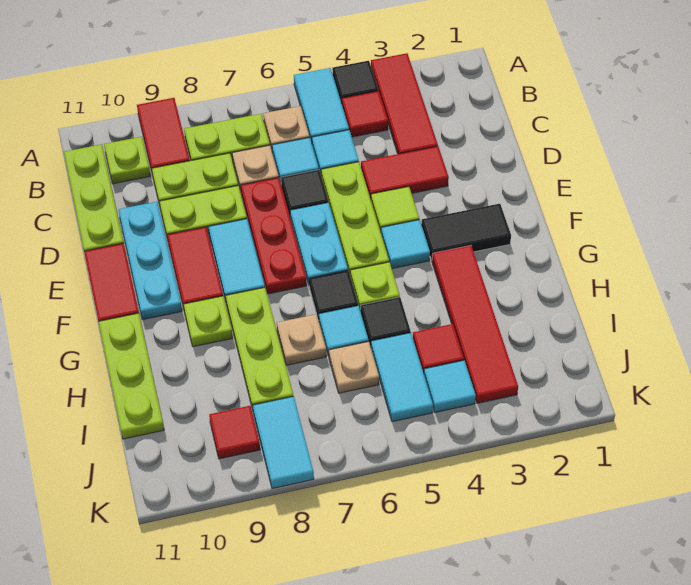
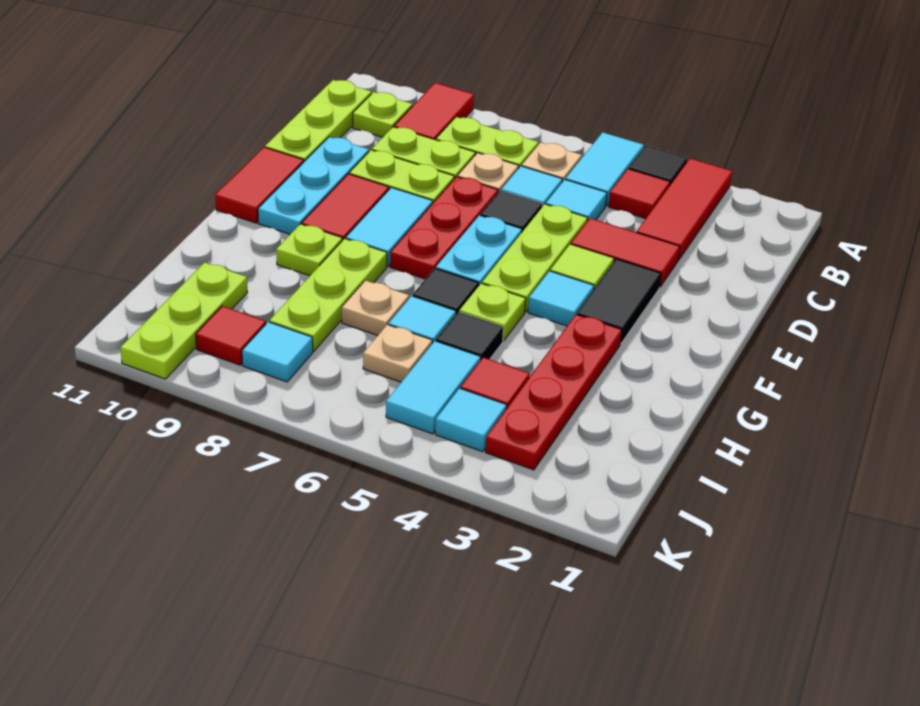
black tile F2:F3 level 1 -> black tile E3:F3 level 1
red tile G3:J3 level 1 -> red plate G3:J3 level 1
lime plate G11:I11 level 1 -> lime plate I10:K10 level 1
cyan tile J8:K8 level 1 -> cyan tile J8 level 1

